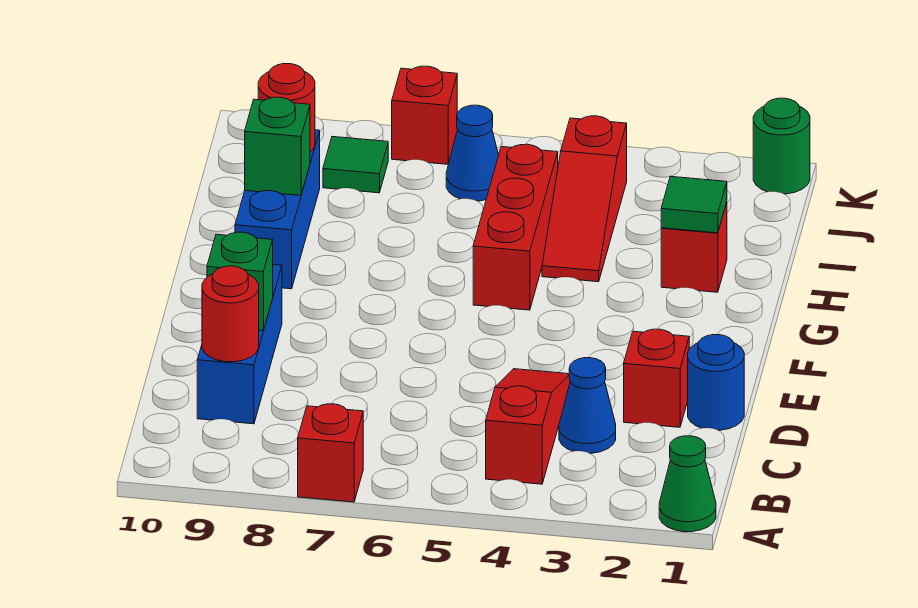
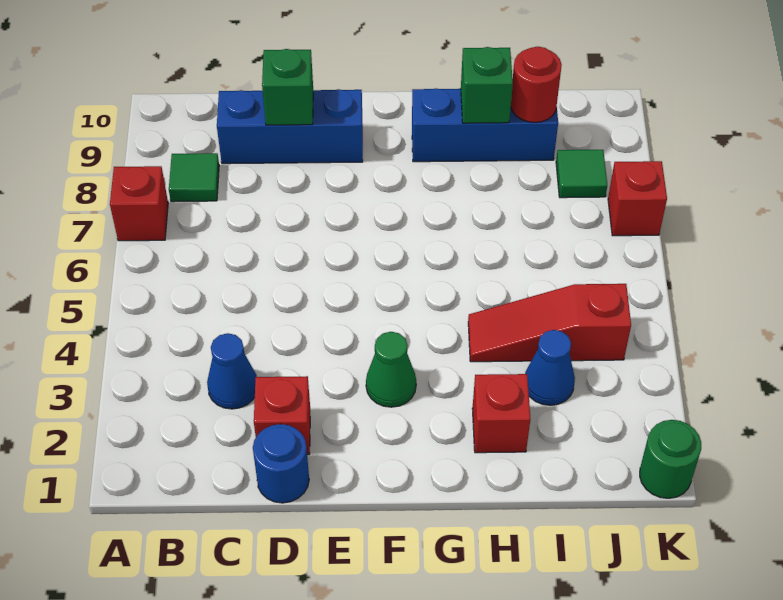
green cone A1 level 1 -> green cone F3 level 1
red slope B4:D4 level 1 top B -> none
red round brick C9 level 2 -> none
red brick G5:I5 level 1 -> none
green tile H2 level 2 -> green tile B8 level 1
blue cone J6 level 1 -> blue cone I3 level 1

